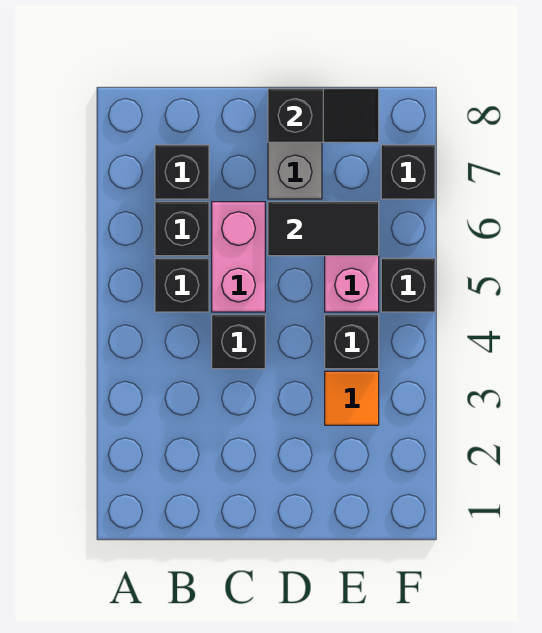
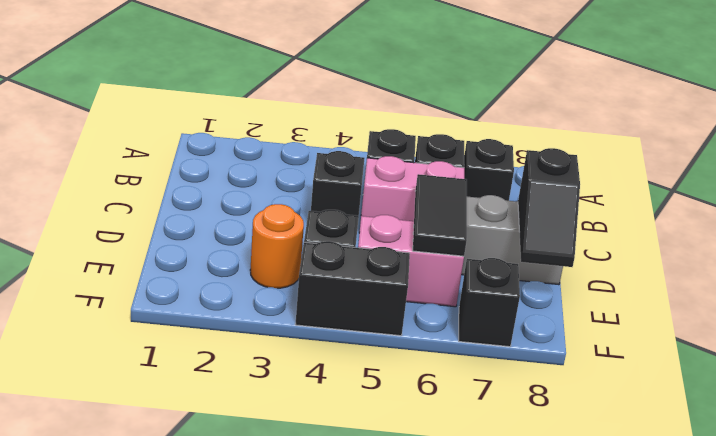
orange tile E3 level 1 -> orange round brick E3 level 1
black brick F5 level 1 -> black brick F4:F5 level 1

